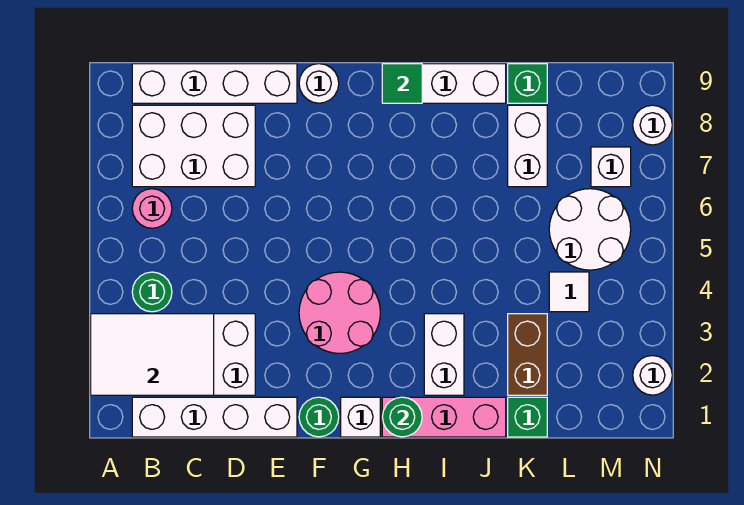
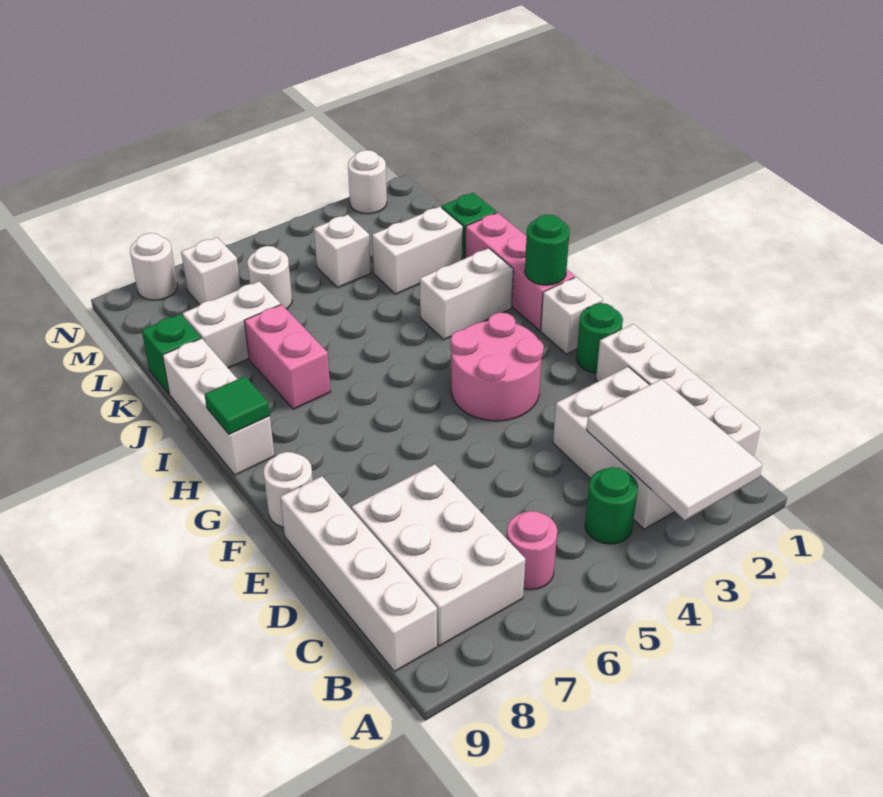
none -> pink brick I7:J7 level 1
brown brick K2:K3 level 1 -> white brick K2:K3 level 1
white tile L4 level 1 -> white brick L4 level 1
white round brick L5:M6 level 1 -> white round brick L6 level 1

